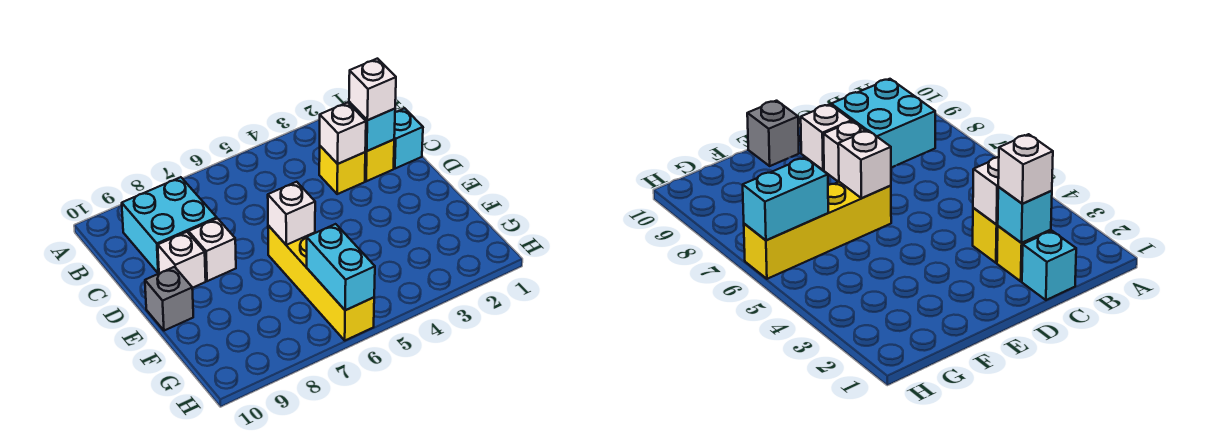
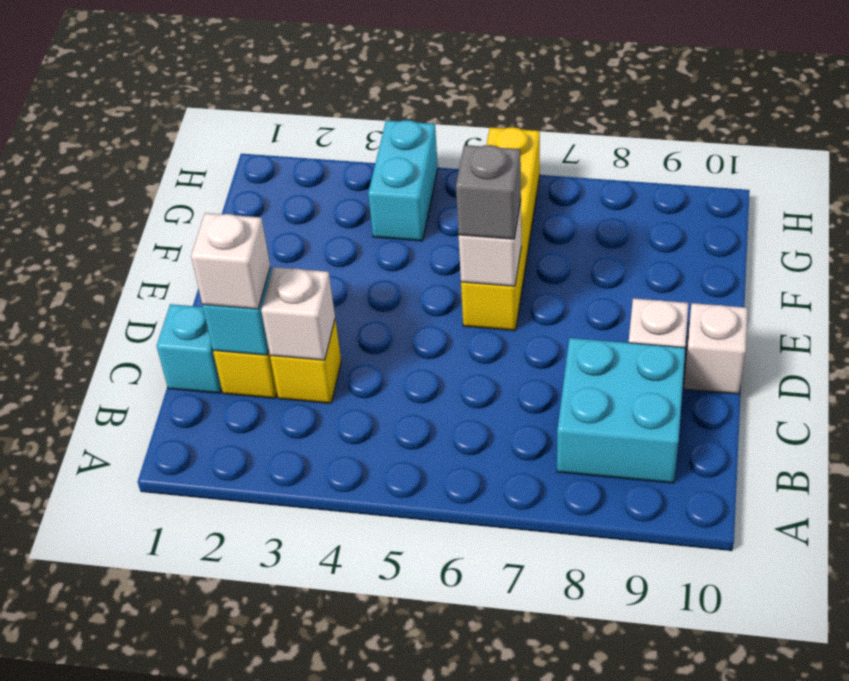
white brick D8 level 1 -> white brick D10 level 1
grey brick E10 level 1 -> grey brick E6 level 3
cyan brick G6:H6 level 2 -> cyan brick G4:H4 level 1

